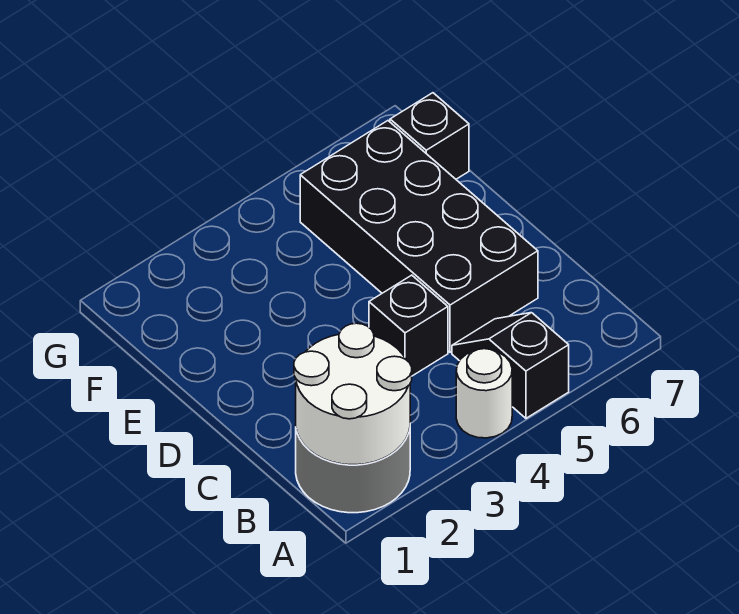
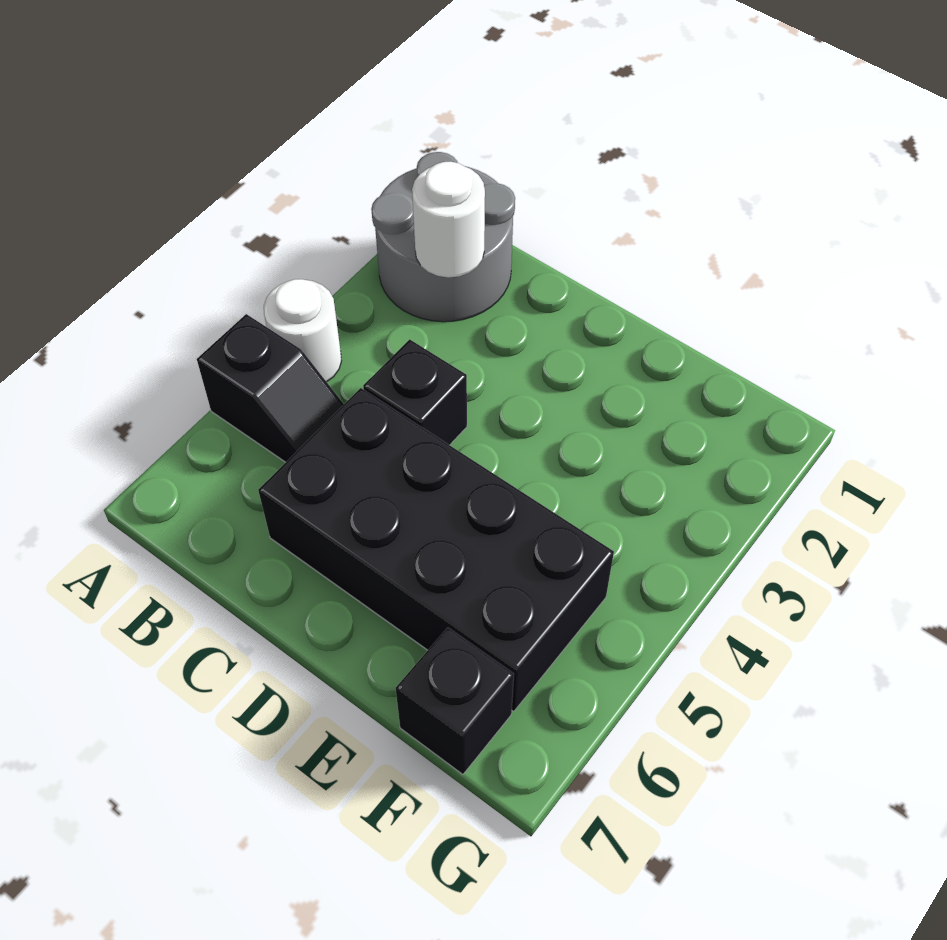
white round brick A1:B2 level 2 -> white round brick B2 level 2

